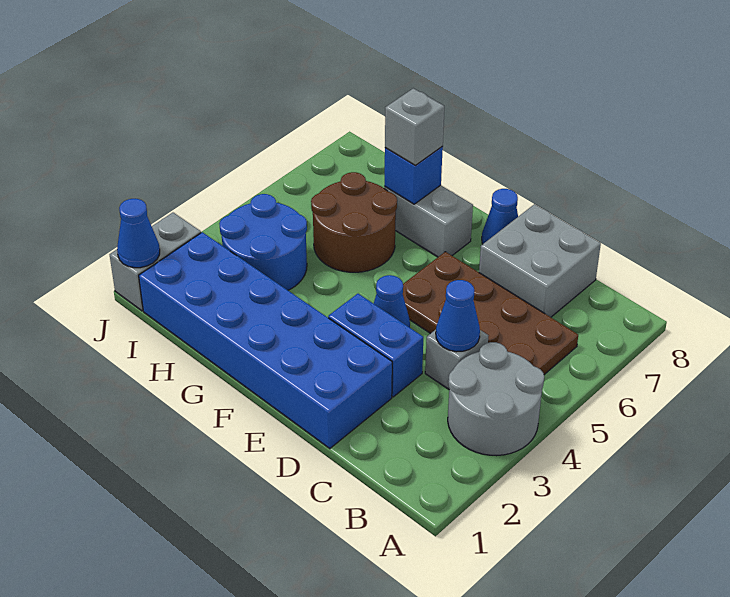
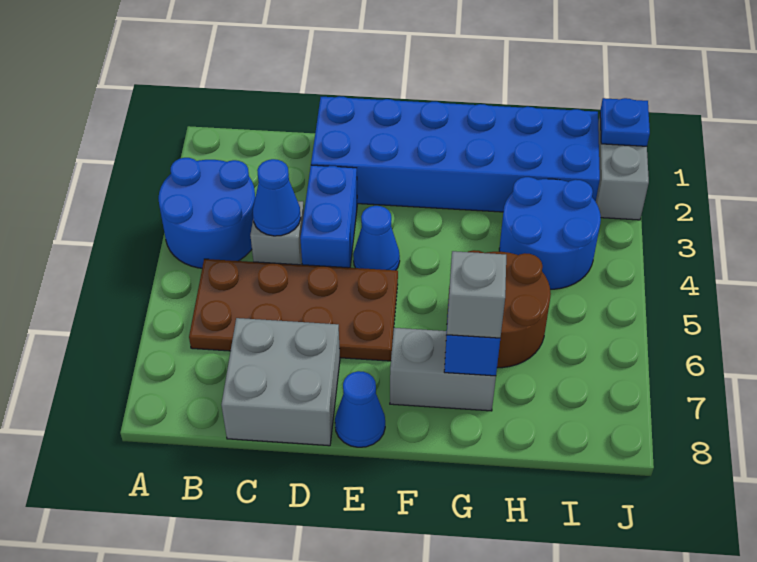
grey round brick A3:B4 level 1 -> blue round brick A3:B4 level 1
blue brick D3:E3 level 1 -> blue brick D3:D4 level 1
blue cone J1 level 2 -> blue plate J1 level 2

